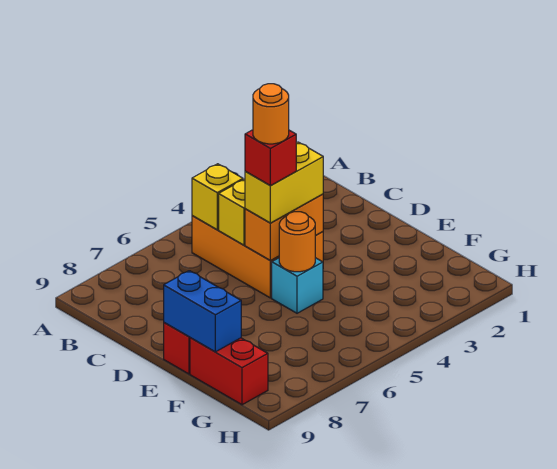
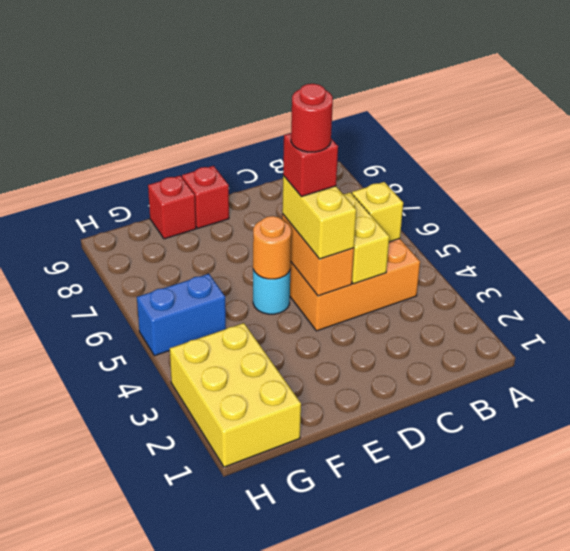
orange round brick D5 level 5 -> red round brick D5 level 5
cyan brick E5 level 1 -> cyan round brick E5 level 1
blue brick E9:F9 level 2 -> blue brick G5:H5 level 1
red brick F9:G9 level 1 -> red brick F9 level 1
none -> yellow brick G1:H3 level 1

